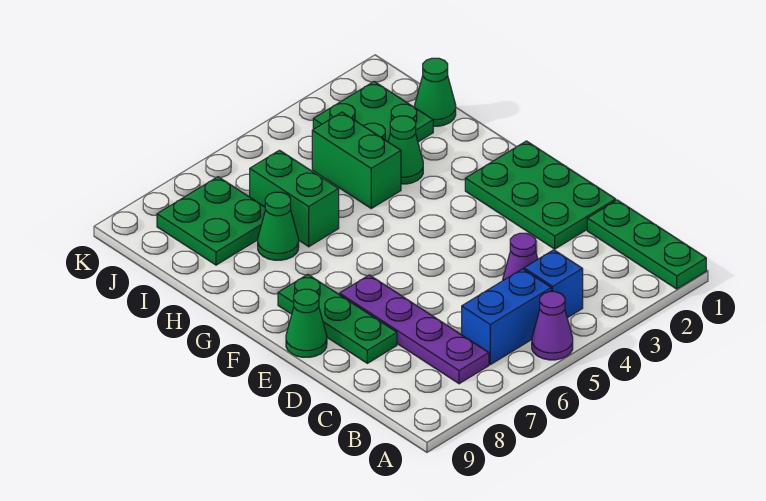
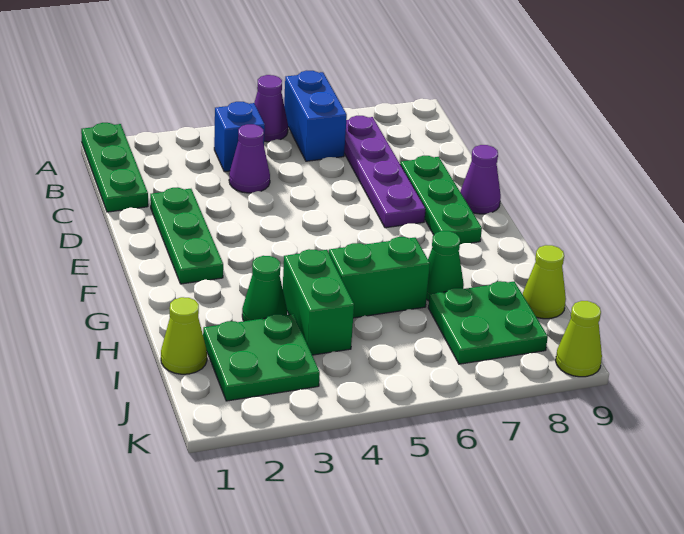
blue brick B5:B6 level 1 -> blue brick A6:B6 level 1
green plate D1:F2 level 1 -> green plate D2:F2 level 1
green cone E9 level 1 -> purple cone E9 level 1
green brick H6:I6 level 1 -> green brick H5:H6 level 1
green cone I1 level 1 -> lime cone I1 level 1
none -> lime cone I9 level 1
none -> lime cone K9 level 1

